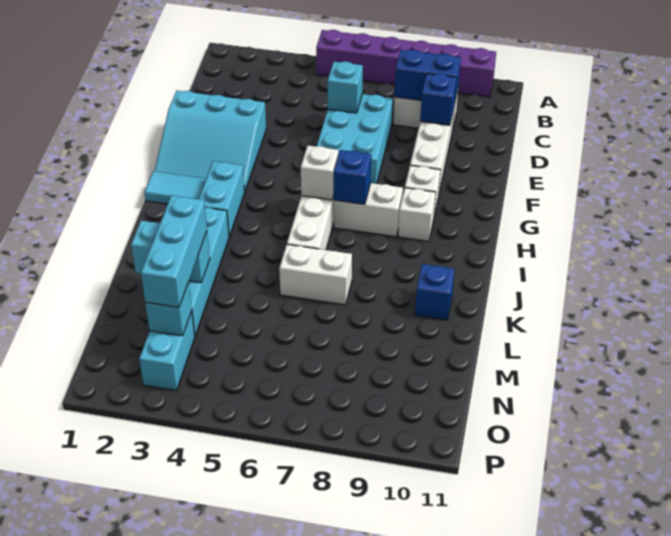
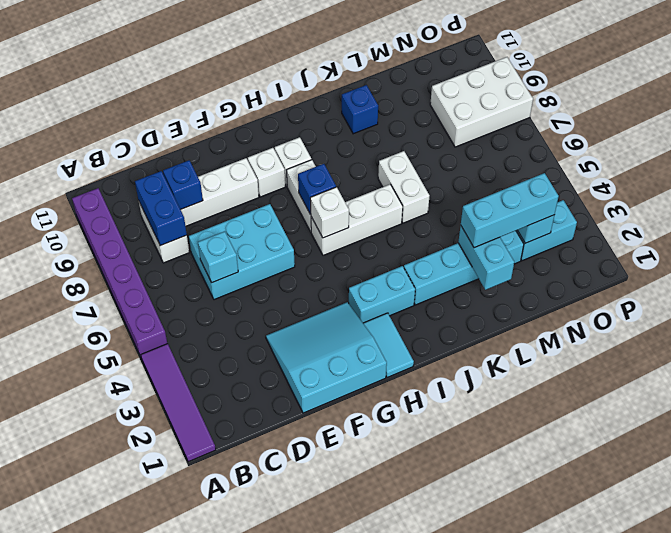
none -> purple tile A1:A4 level 1
cyan slope E1:G3 level 1 top E -> cyan slope E1:G3 level 1 top 1
none -> white brick N8:P9 level 1

